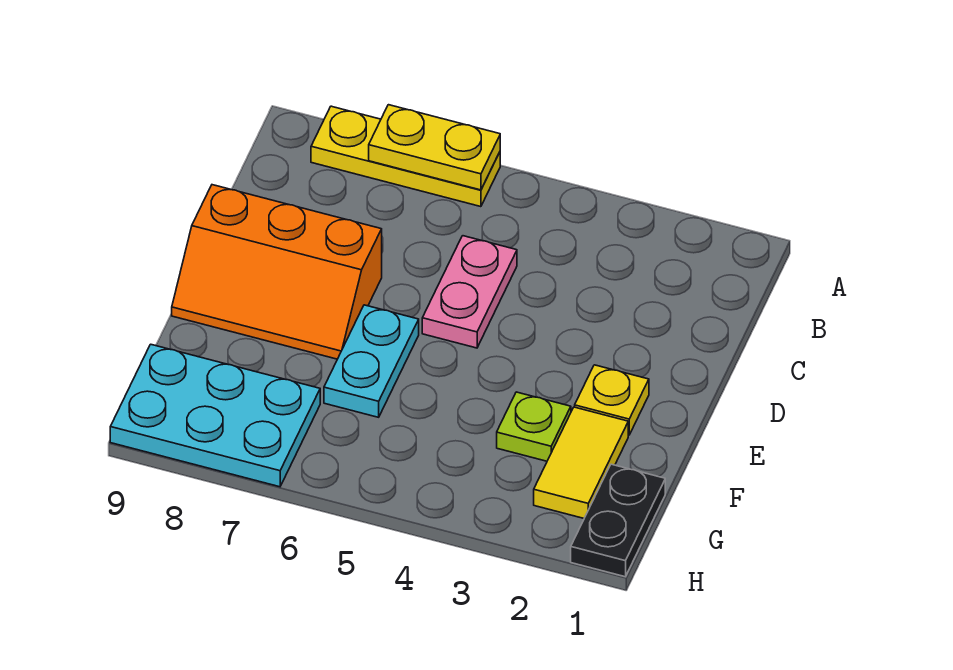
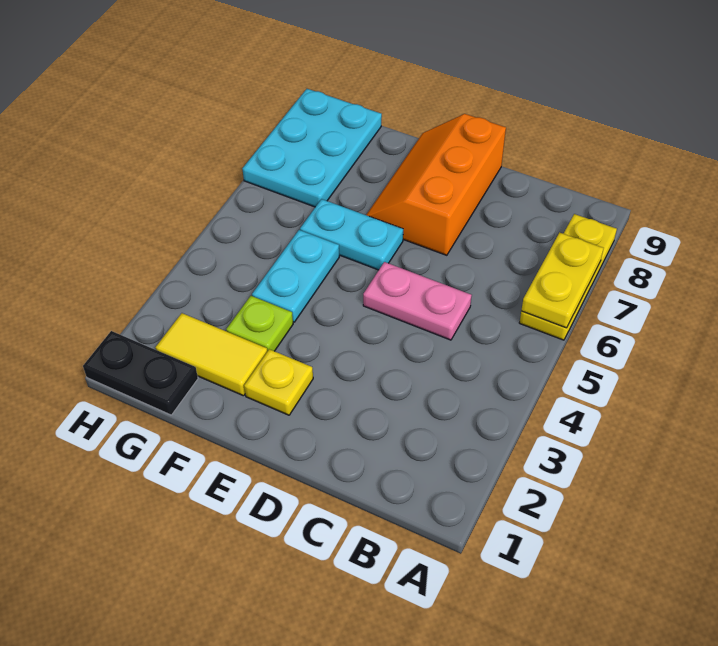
none -> cyan plate F4:F5 level 1

